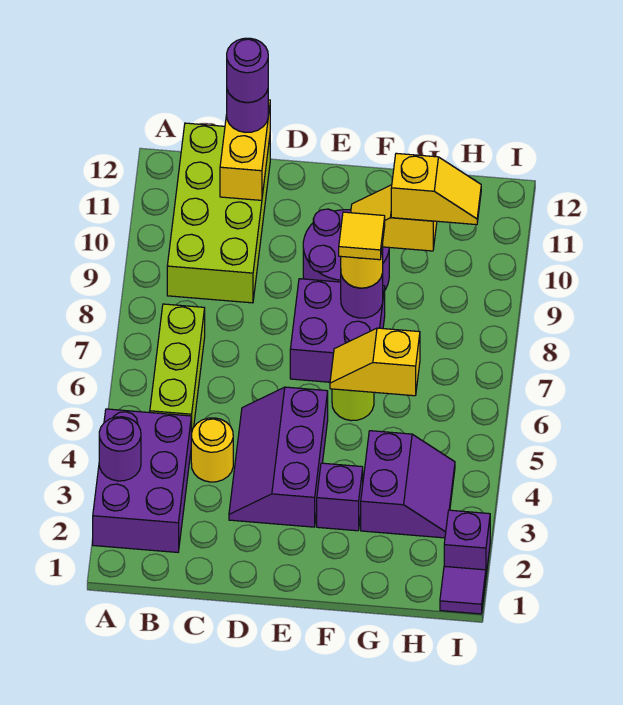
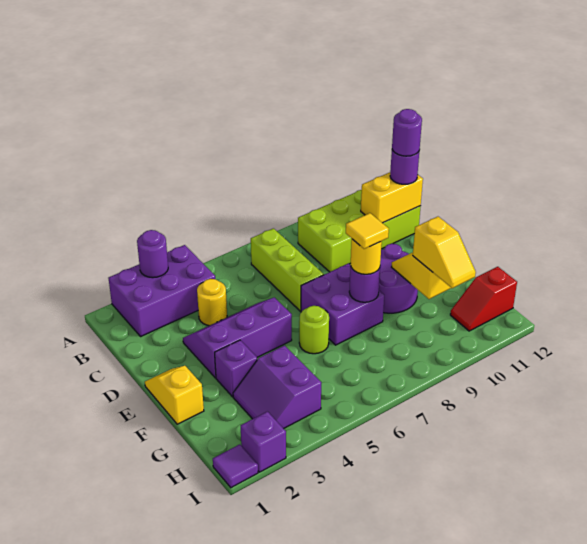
lime brick B5:B7 level 1 -> lime brick B7:D7 level 1
yellow slope F6:G6 level 2 top G -> yellow slope E1:F1 level 1 top F
purple slope G3:H4 level 1 top G -> purple slope G3:H4 level 1 top 4
none -> red slope H11:H12 level 1 top 12

